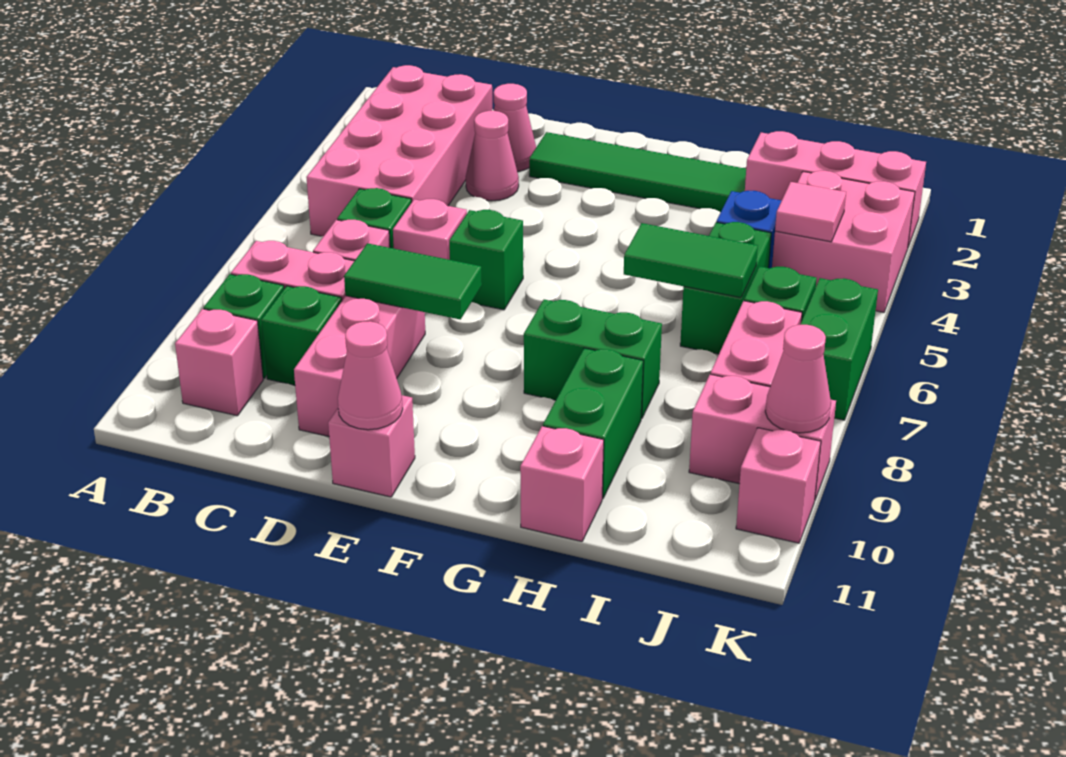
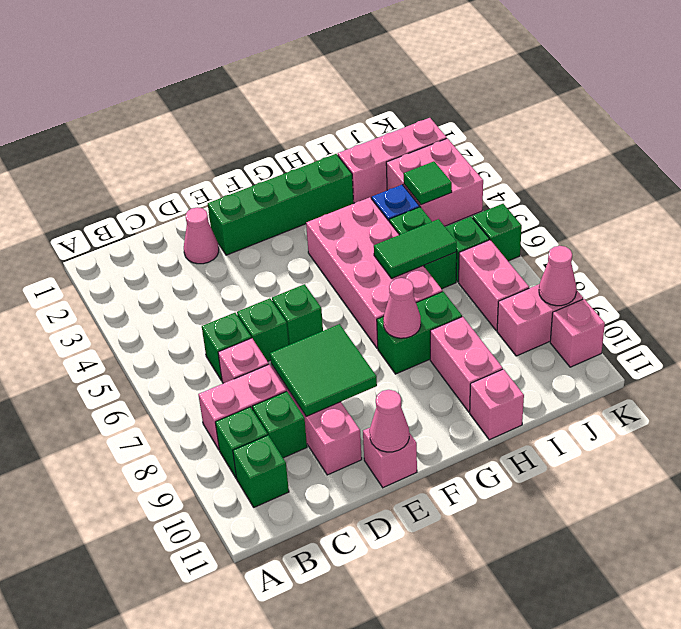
pink brick B2:C5 level 1 -> pink brick G4:H7 level 1
pink brick B10 level 1 -> green brick B10 level 1
pink cone D3 level 1 -> pink cone G8 level 2
pink brick D6 level 1 -> green brick D6 level 1
green tile D8:E8 level 2 -> green tile D8:E9 level 2
green tile E2:H2 level 1 -> green brick E2:H2 level 1
green brick H9:H10 level 1 -> pink brick H9:H10 level 1
pink tile J4 level 2 -> green tile J4 level 2
green brick K6:K7 level 1 -> green brick K6 level 1

